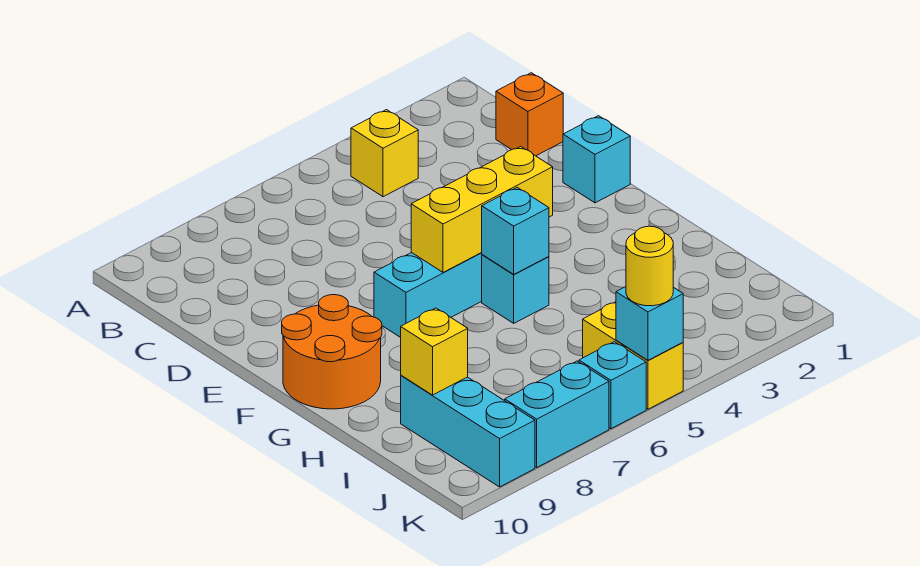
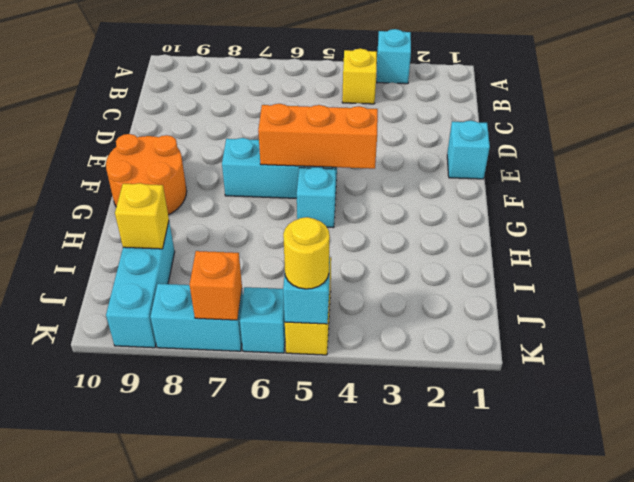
orange brick C1 level 1 -> orange brick K7 level 2
yellow brick F4:F6 level 2 -> orange brick F4:F6 level 2
cyan brick G5 level 2 -> cyan brick A3 level 1

